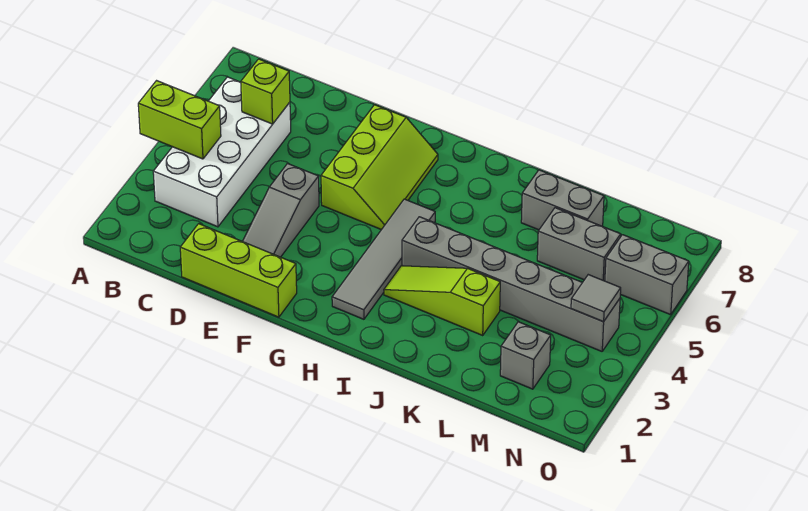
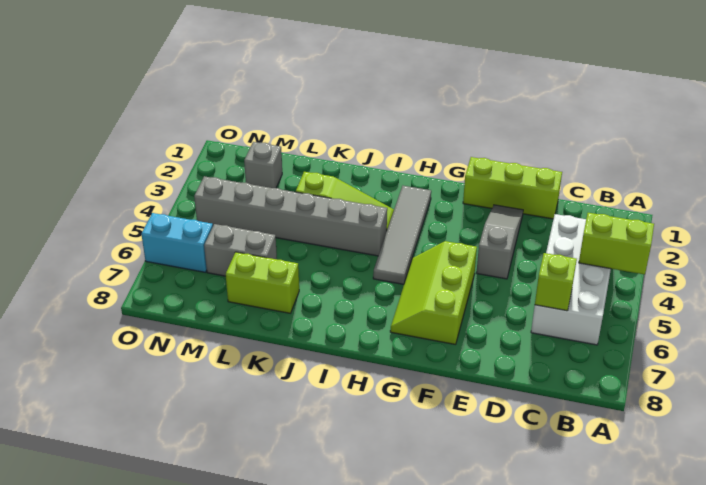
grey brick K7:L7 level 1 -> lime brick K7:L7 level 1
grey tile N4 level 2 -> none
grey brick N6:O6 level 1 -> cyan brick N6:O6 level 1

